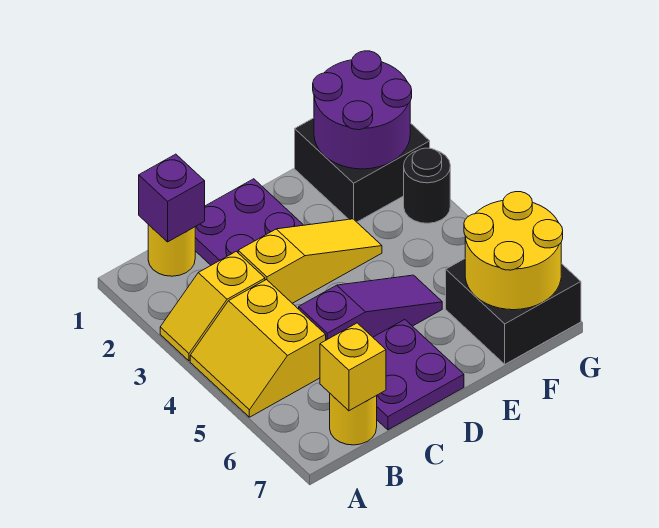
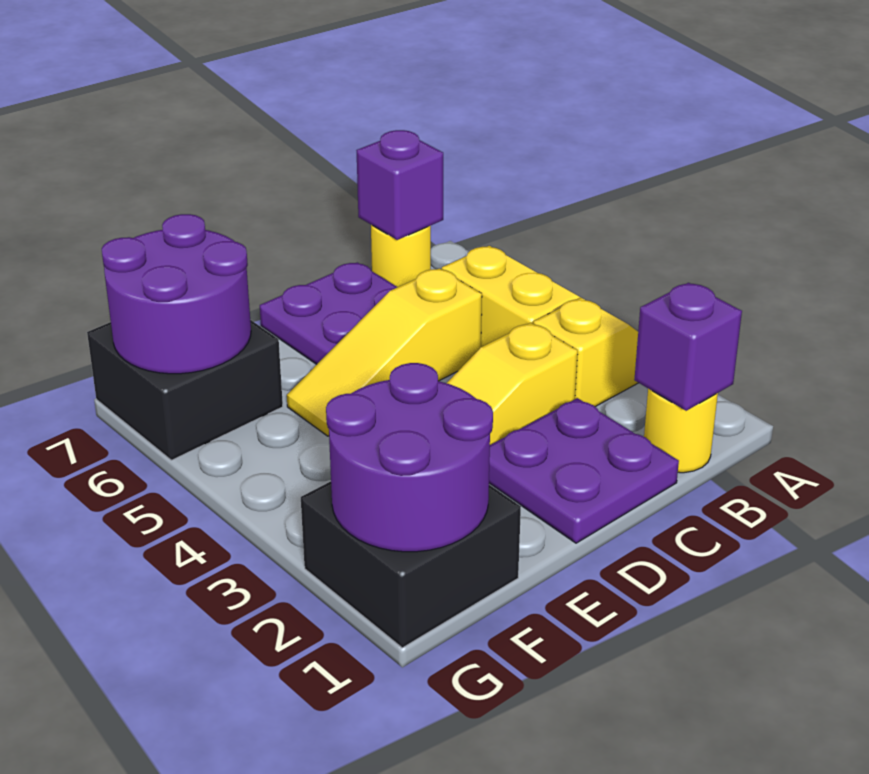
yellow brick B7 level 2 -> purple brick B7 level 2
purple slope C5:E5 level 1 top C -> yellow slope C5:E5 level 1 top C
yellow round brick F6:G7 level 2 -> purple round brick F6:G7 level 2
black round brick G3 level 1 -> none

